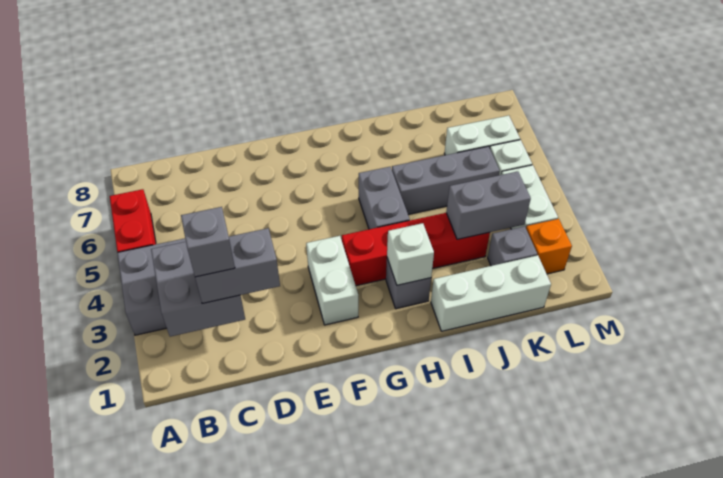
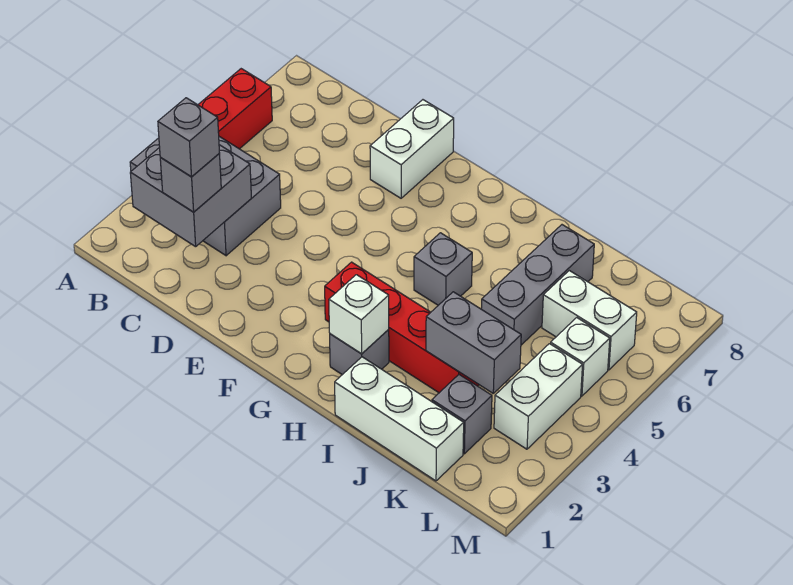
grey brick C2:D2 level 3 -> grey brick C2 level 3
white brick F2:F3 level 1 -> white brick E7:E8 level 1
grey brick H4:H5 level 1 -> grey brick H5 level 1
grey brick I5:K5 level 1 -> grey brick J5:J7 level 1
orange brick L2 level 1 -> none

